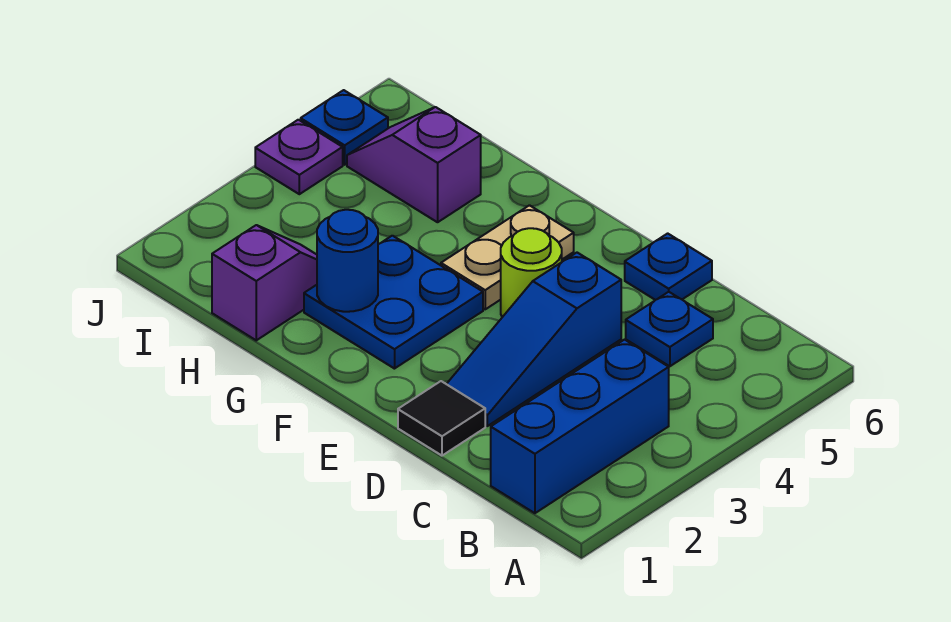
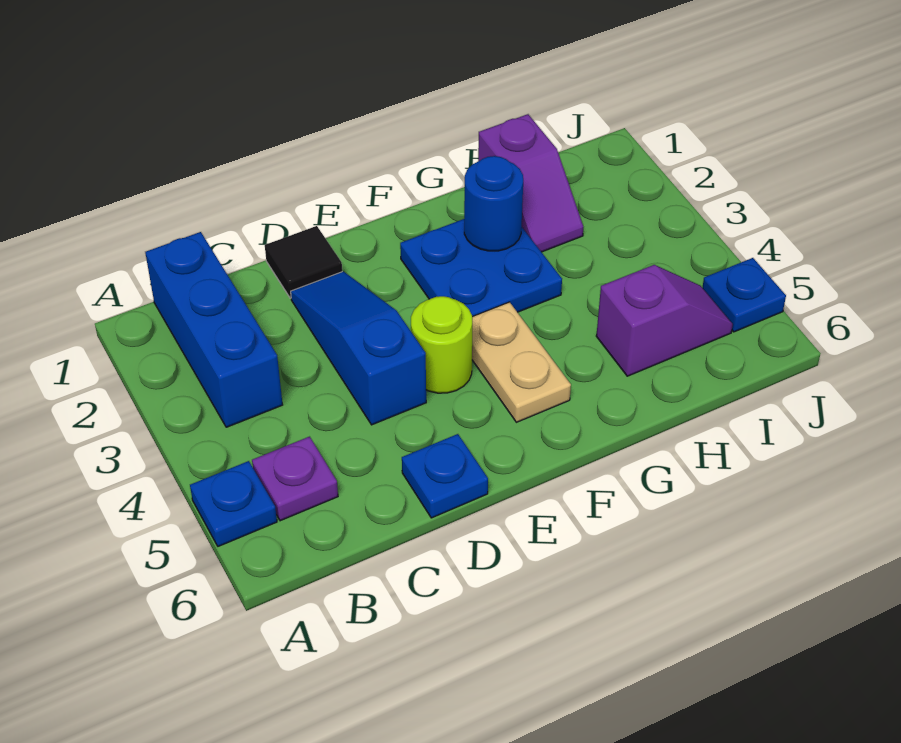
blue plate C5 level 1 -> blue plate A5 level 1
purple plate J4 level 1 -> purple plate B5 level 1

